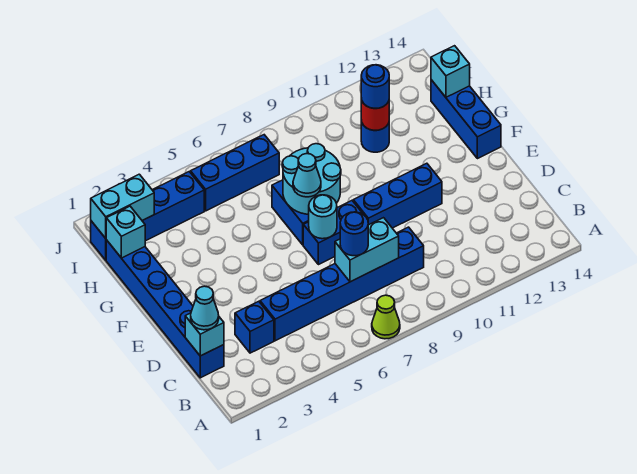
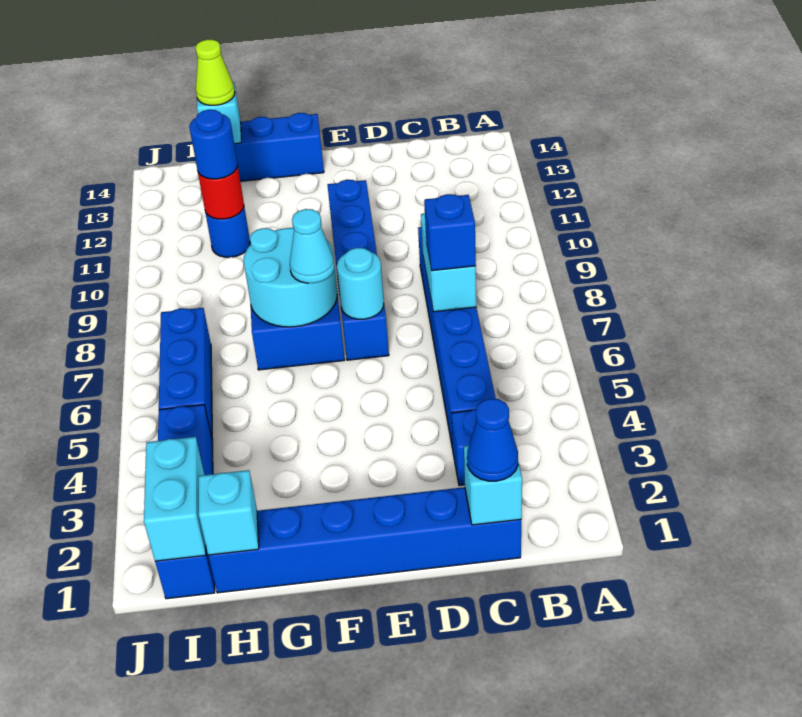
lime cone A7 level 1 -> lime cone H14 level 3
cyan cone C1 level 3 -> blue cone C1 level 3
blue round brick C7 level 3 -> blue brick C7 level 3

